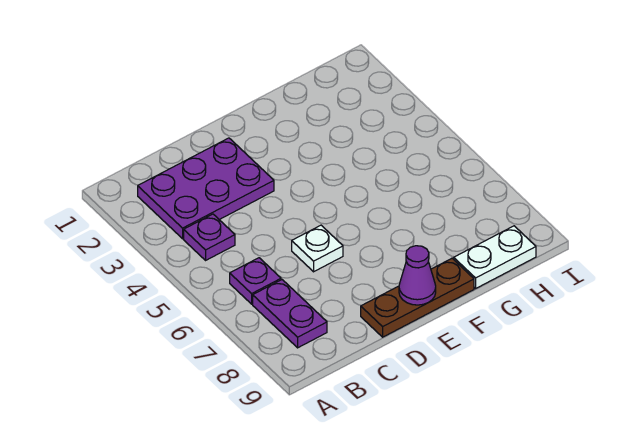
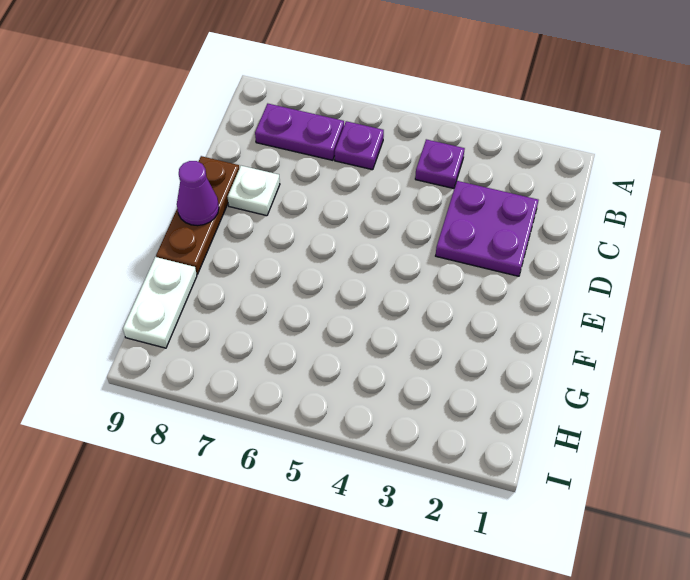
purple plate B2:D3 level 1 -> purple plate C2:D3 level 1
white plate D6 level 1 -> white plate D8 level 1

